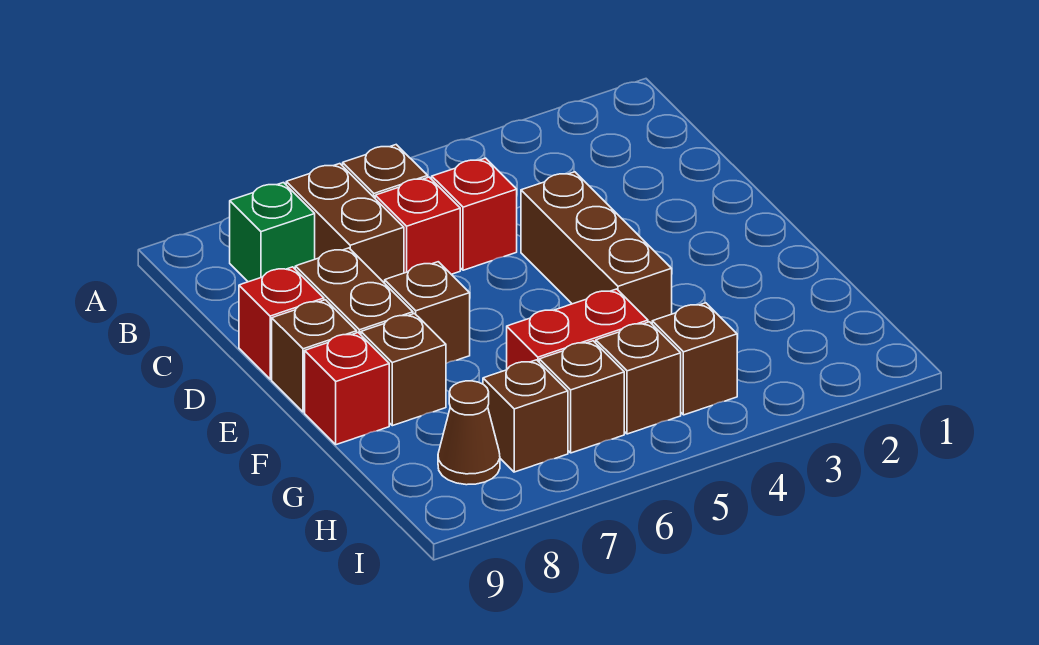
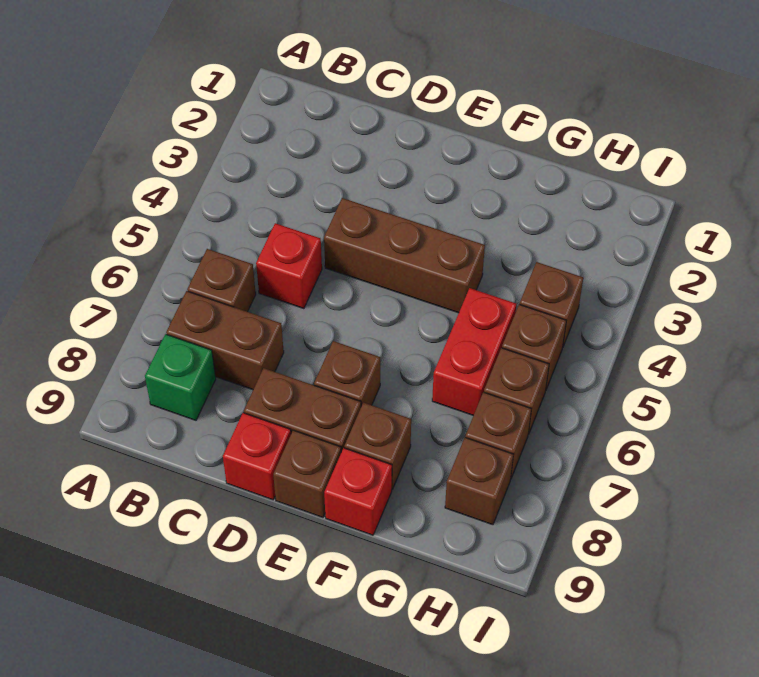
red brick C6 level 1 -> none
brown cone H8 level 1 -> brown brick H8 level 1

